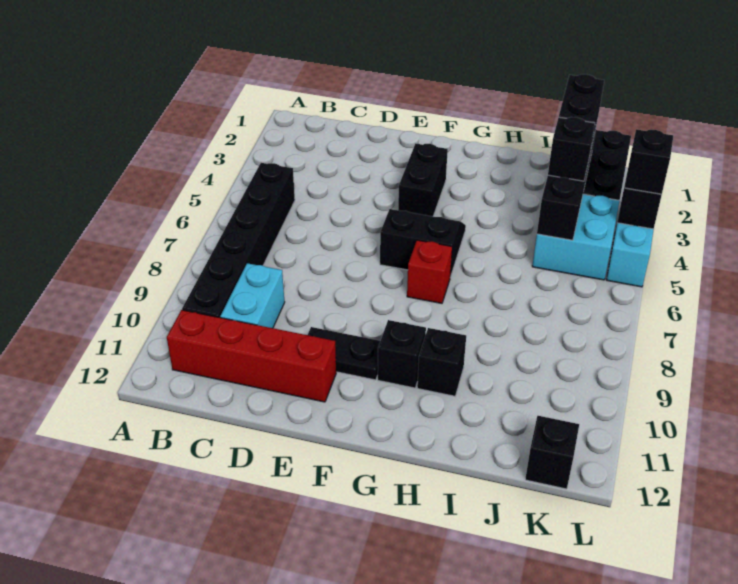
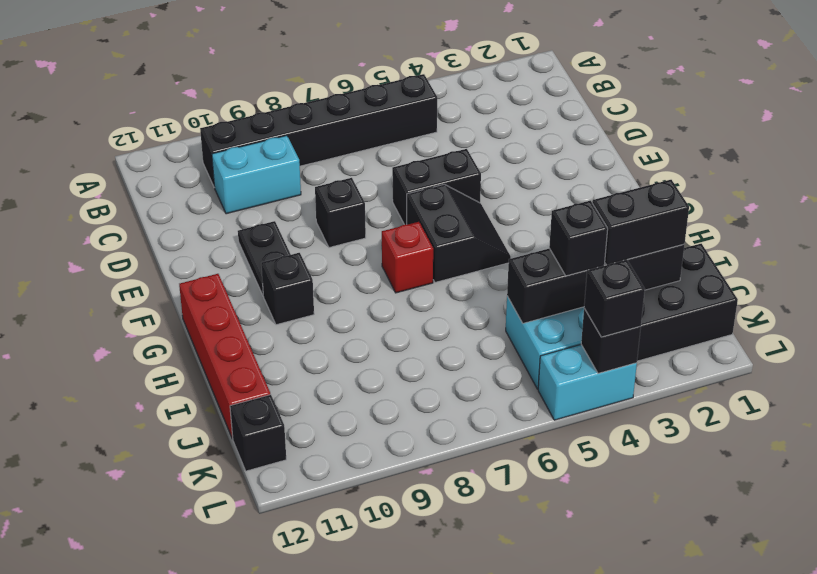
red brick B11:E11 level 1 -> red brick G12:J12 level 1
black brick F3:F4 level 1 -> black brick E5:E6 level 1
black brick H10 level 1 -> black brick E8 level 1

